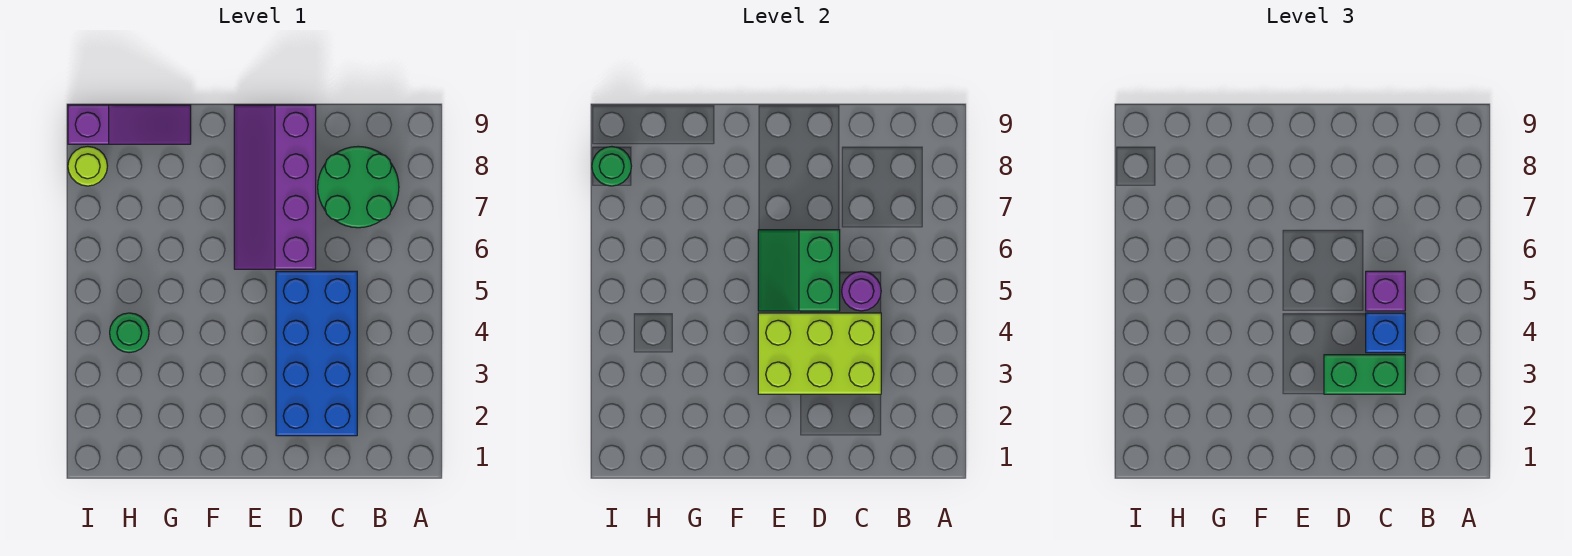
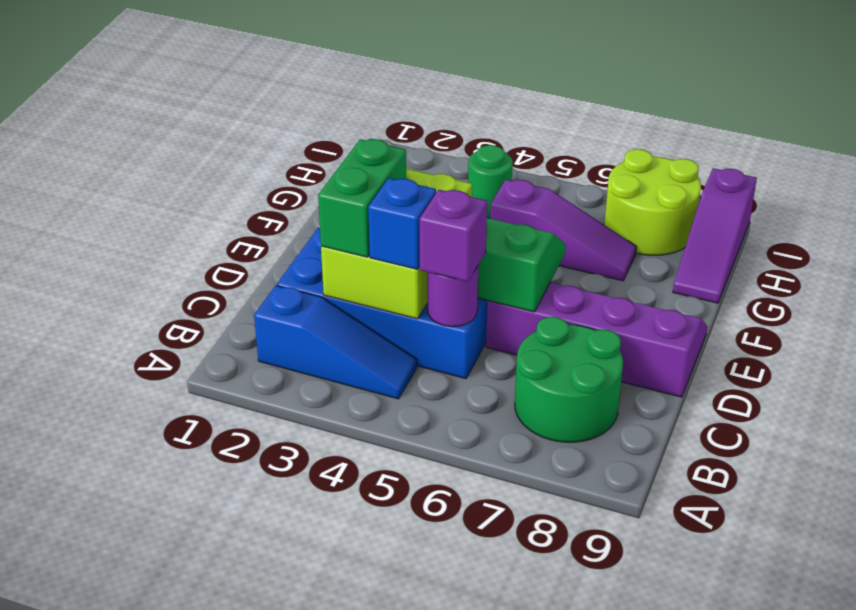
none -> blue slope B2:B4 level 1 top 2
none -> purple slope G5:G7 level 1 top 5
lime round brick I8 level 1 -> lime round brick H7:I8 level 1
green round brick I8 level 2 -> none

